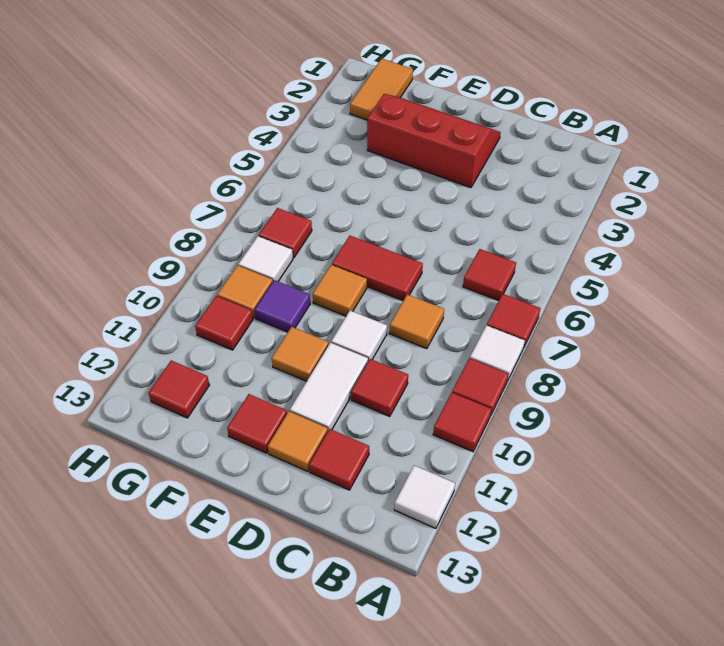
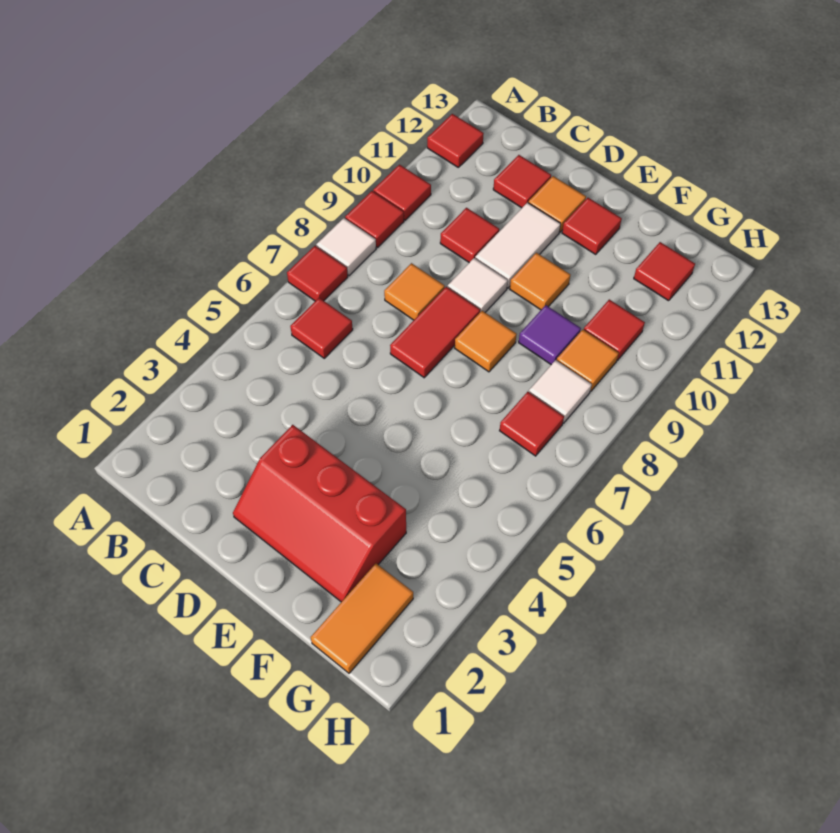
white tile A12 level 1 -> red tile A12 level 1
red tile D7:E7 level 1 -> red tile D7:D8 level 1

